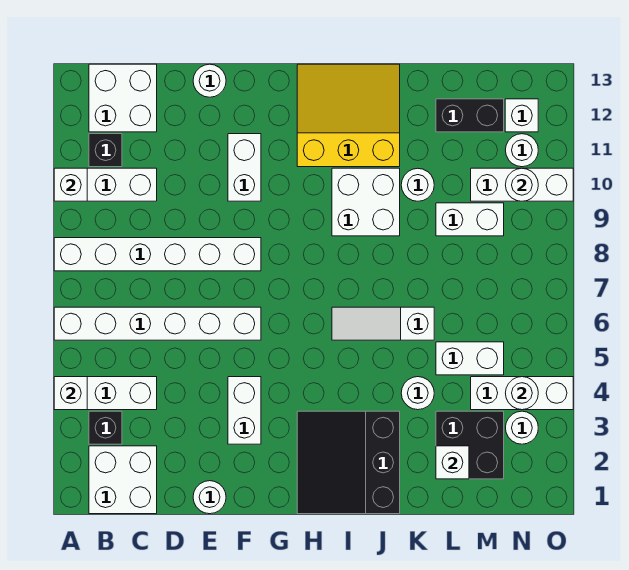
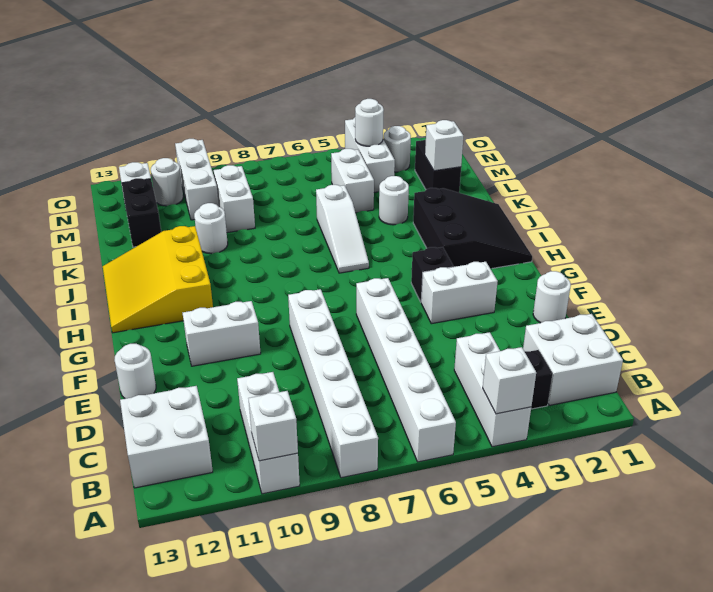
black brick B11 level 1 -> black brick G4 level 1
black slope H1:J3 level 1 top J -> black slope H1:J3 level 1 top 3
white brick I9:J10 level 1 -> none
black brick L2:M3 level 1 -> black brick L2:M2 level 1
white round brick N10 level 2 -> none

